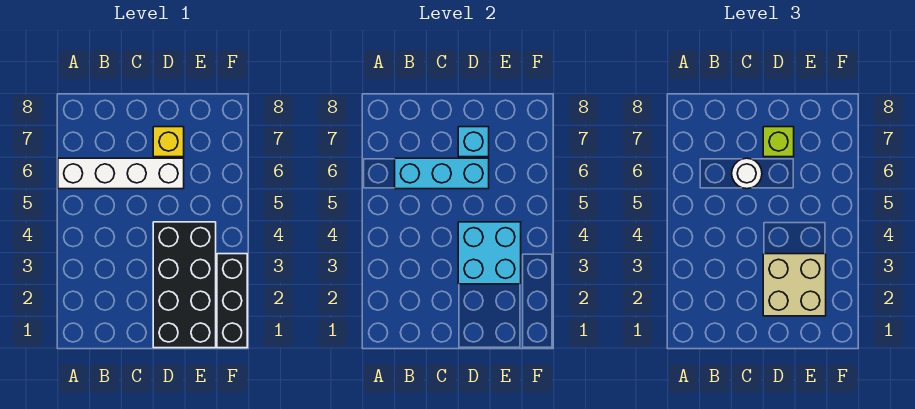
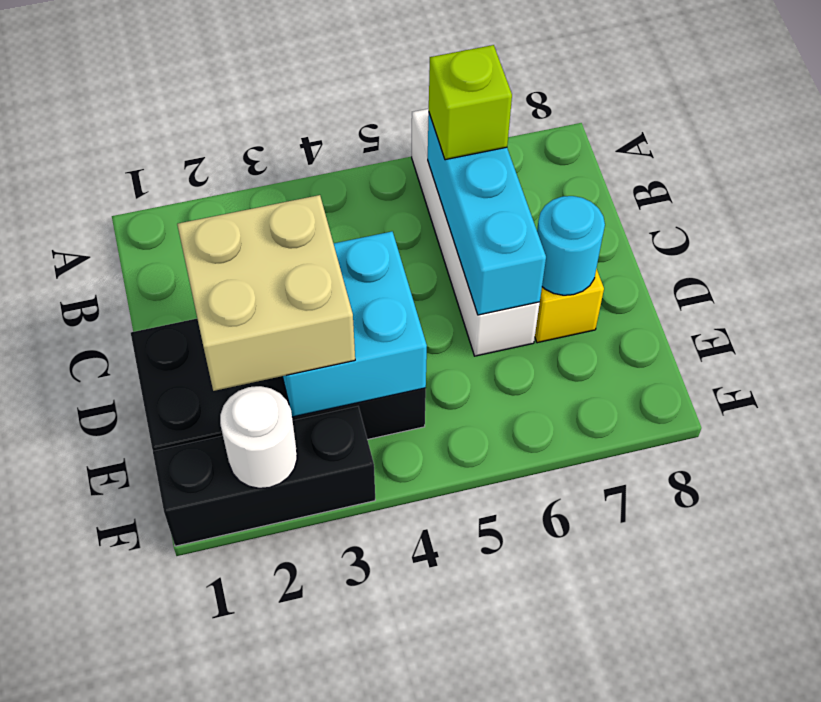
white round brick C6 level 3 -> white round brick F2 level 2
cyan brick D7 level 2 -> cyan round brick D7 level 2
lime brick D7 level 3 -> lime brick B6 level 3

